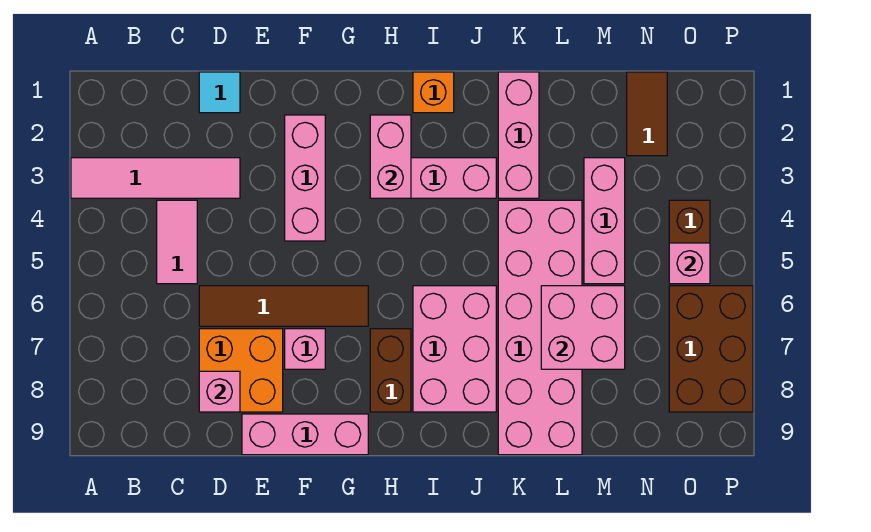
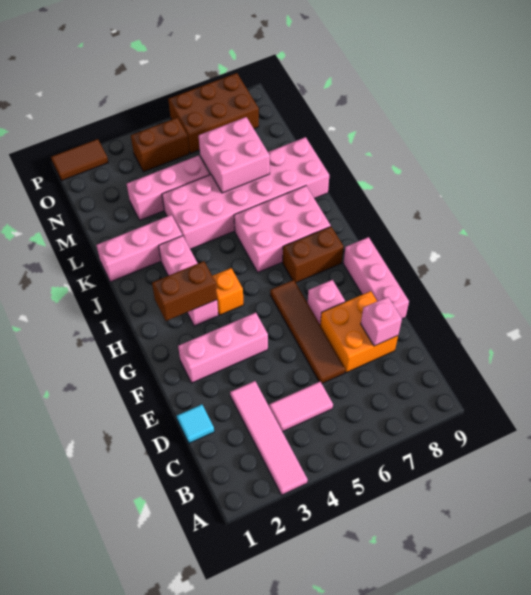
pink brick H2:H3 level 2 -> brown brick H2:H3 level 2
orange brick I1 level 1 -> orange brick H4 level 1
brown tile N1:N2 level 1 -> brown tile P1:P2 level 1
pink brick O5 level 2 -> none

